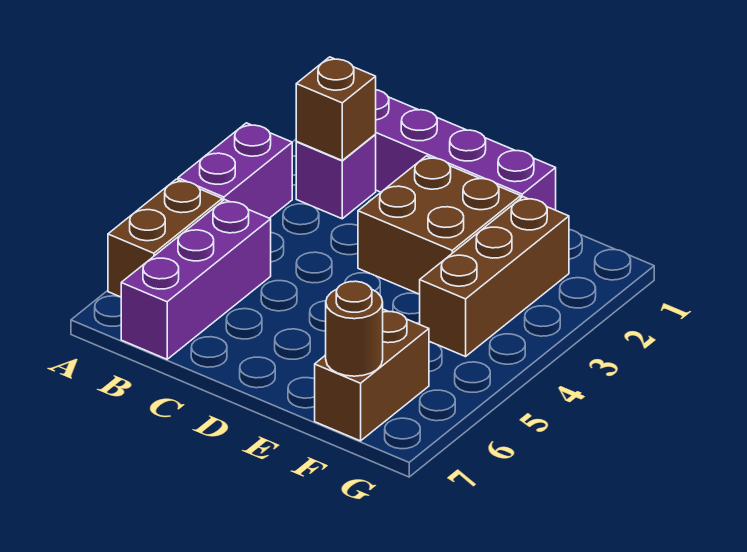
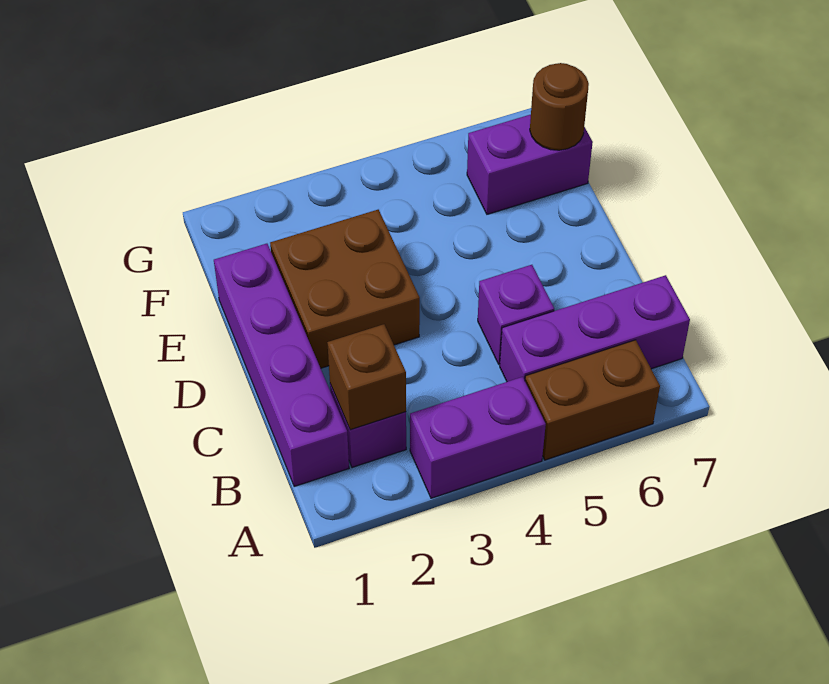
none -> purple brick C5 level 1
brown brick F2:F4 level 1 -> none
brown brick F6:F7 level 1 -> purple brick F6:F7 level 1

